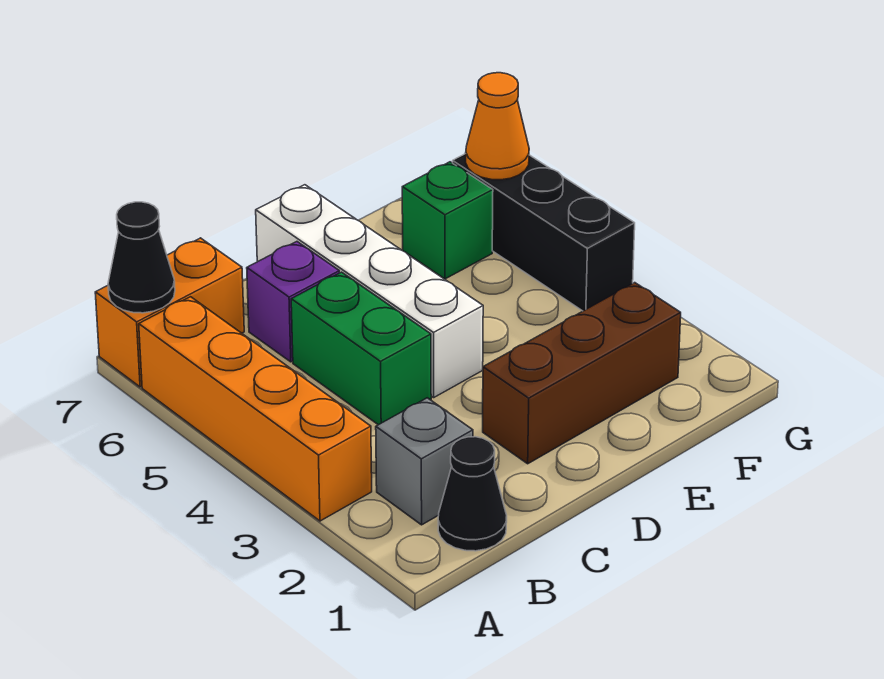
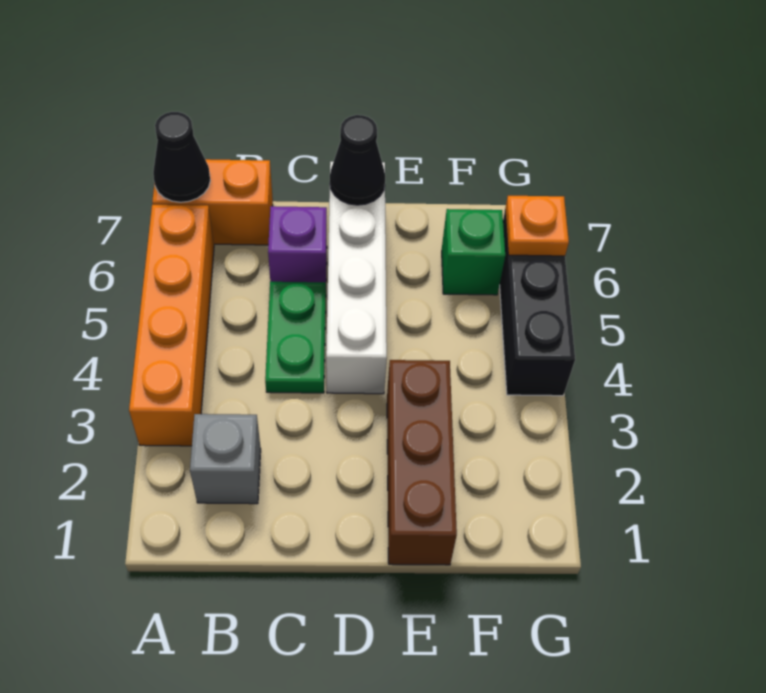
black cone B1 level 1 -> black cone D7 level 2
green brick C4:C5 level 1 -> green plate C4:C5 level 1
brown brick D2:F2 level 1 -> brown brick E1:E3 level 1
orange cone G6 level 2 -> orange plate G6 level 2

